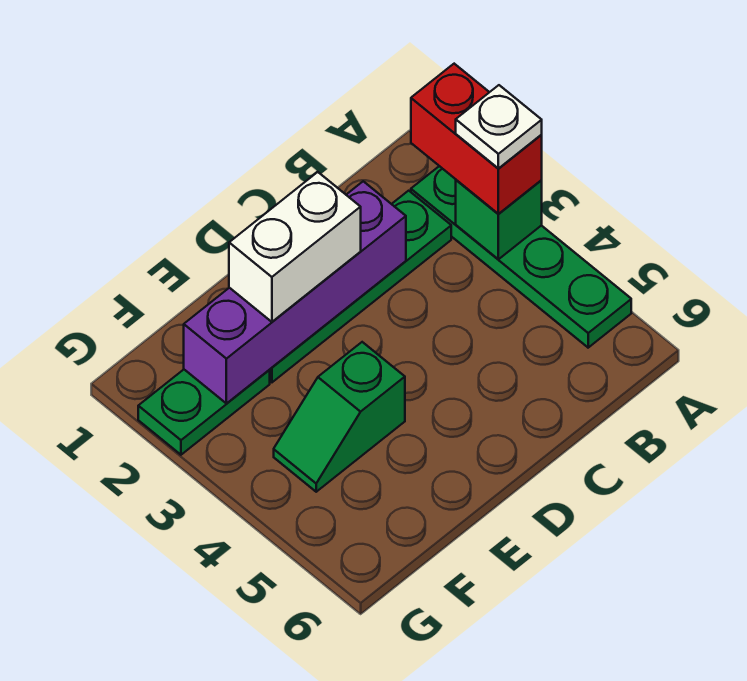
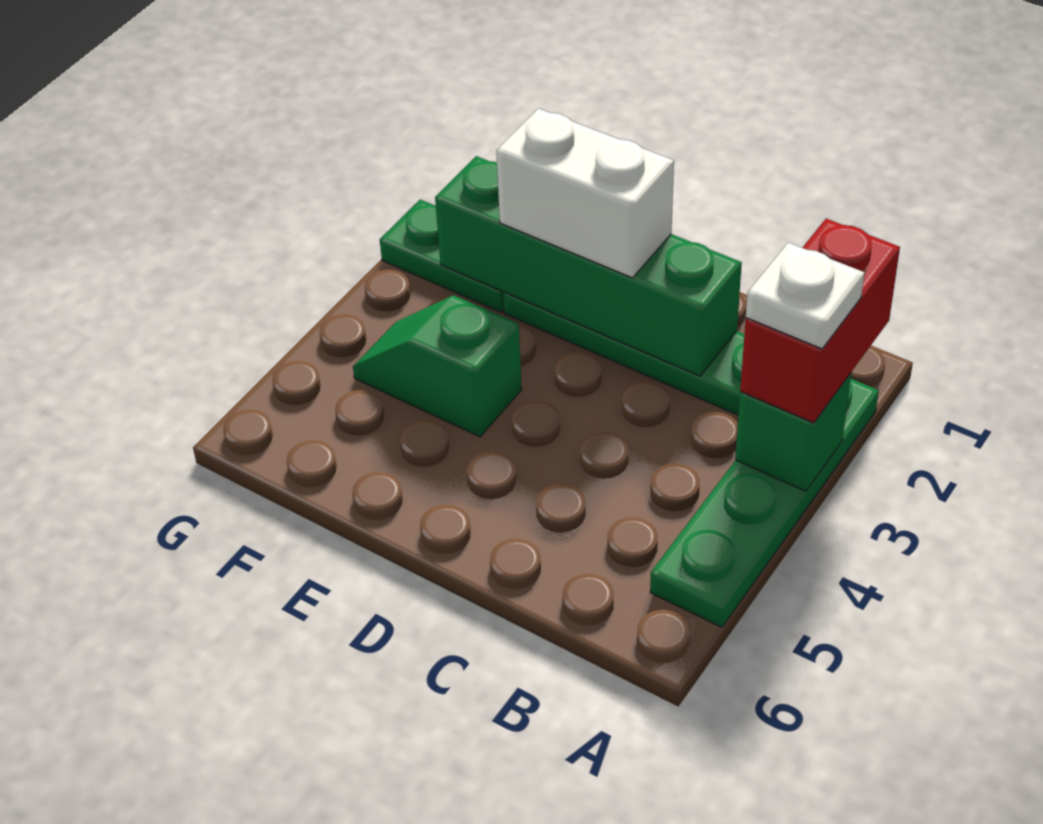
purple brick C2:F2 level 2 -> green brick C2:F2 level 2

